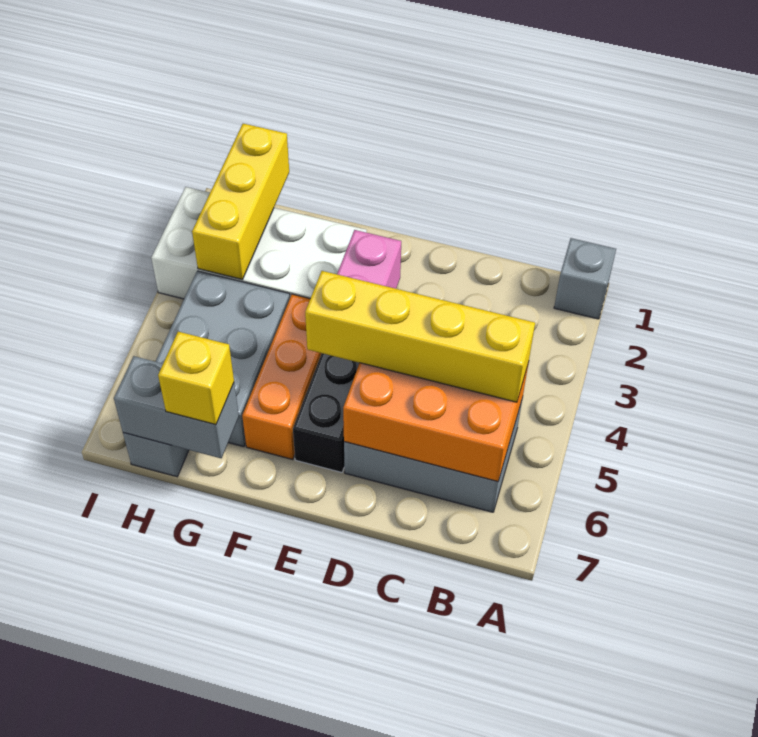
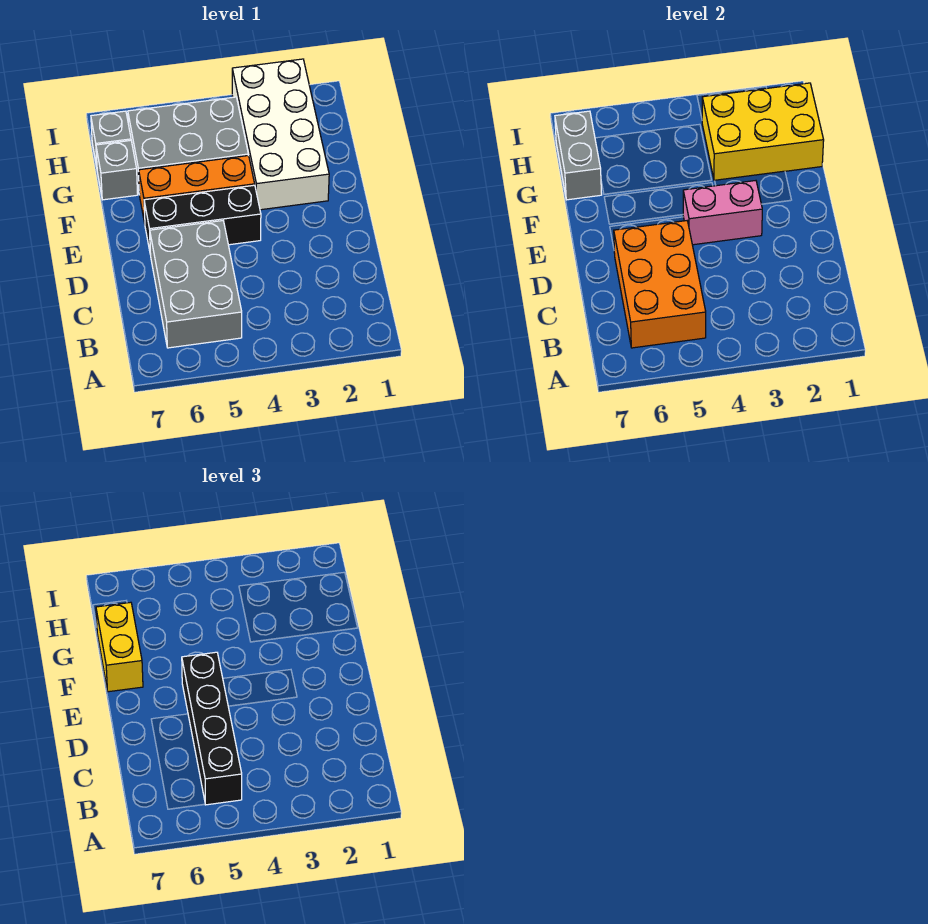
grey brick A1 level 1 -> grey brick G7 level 1
yellow brick B5:E5 level 3 -> black brick B5:E5 level 3
yellow brick G7 level 3 -> yellow brick F7:G7 level 3
yellow brick H1:H3 level 2 -> yellow brick G1:H3 level 2

